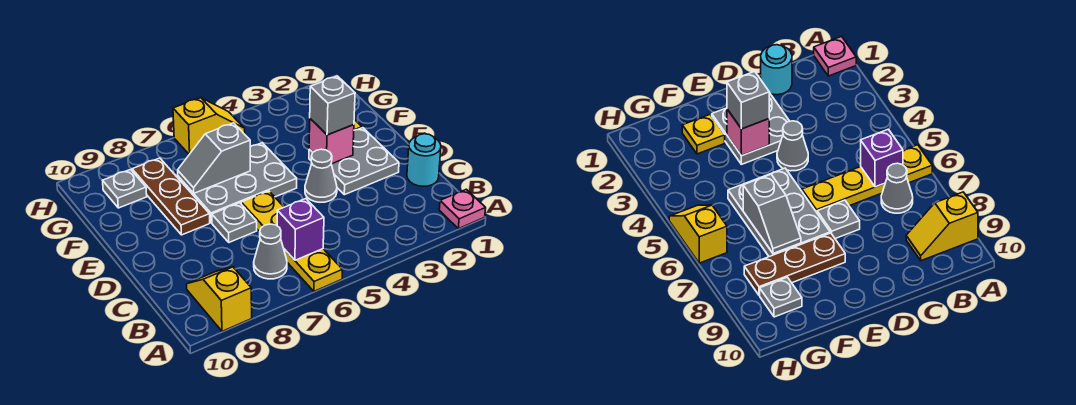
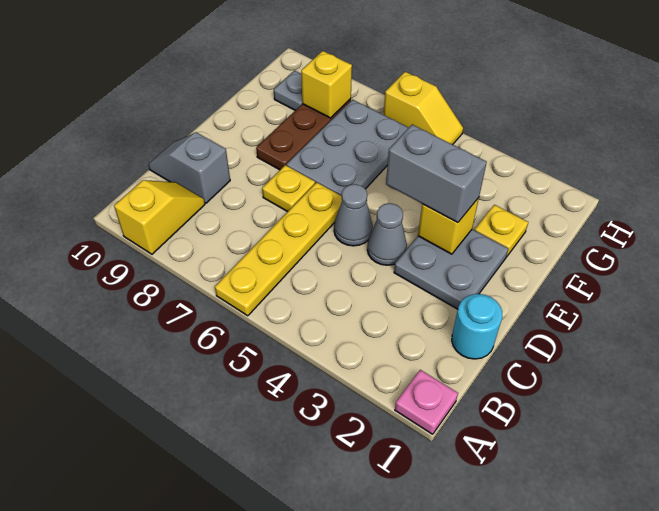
purple brick B6 level 2 -> none
grey cone B7 level 1 -> grey cone D5 level 1
grey plate D7 level 1 -> yellow plate D7 level 1
pink brick E3 level 2 -> yellow brick E3 level 2
grey brick E3 level 3 -> grey brick E3:E4 level 3
grey plate E5:F7 level 1 -> grey plate E6:G7 level 1
grey slope F6:F7 level 2 top 6 -> grey slope C9:C10 level 1 top 9
none -> yellow brick G8 level 2

